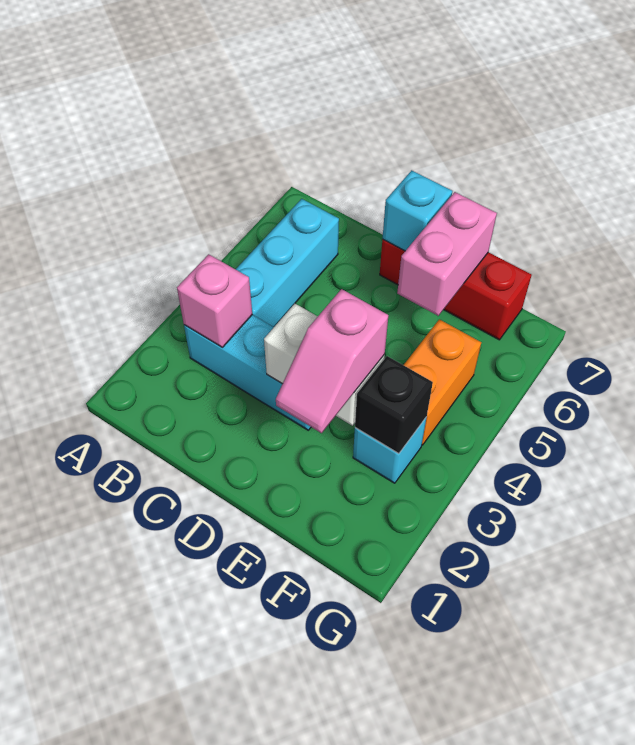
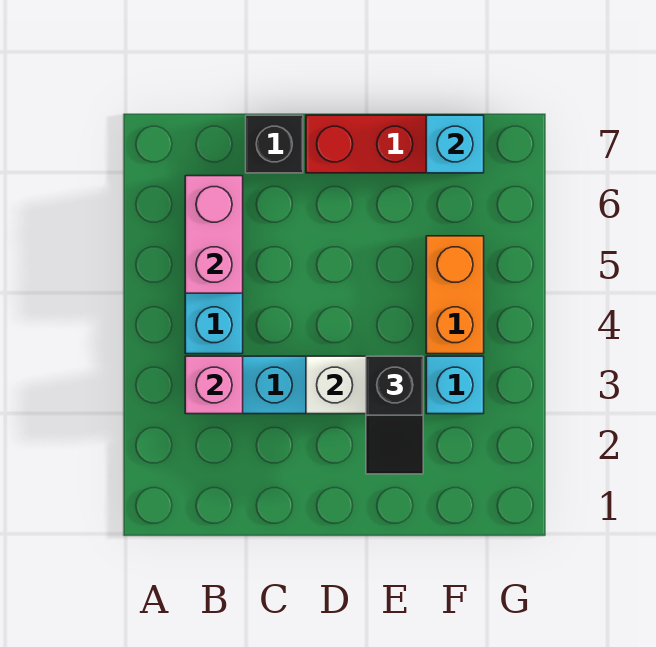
cyan brick D7 level 2 -> cyan brick F7 level 2
pink slope E2:E3 level 3 top 3 -> black slope E2:E3 level 3 top 3
pink brick E6:E7 level 2 -> pink brick B5:B6 level 2
black brick F3 level 2 -> black brick C7 level 1

